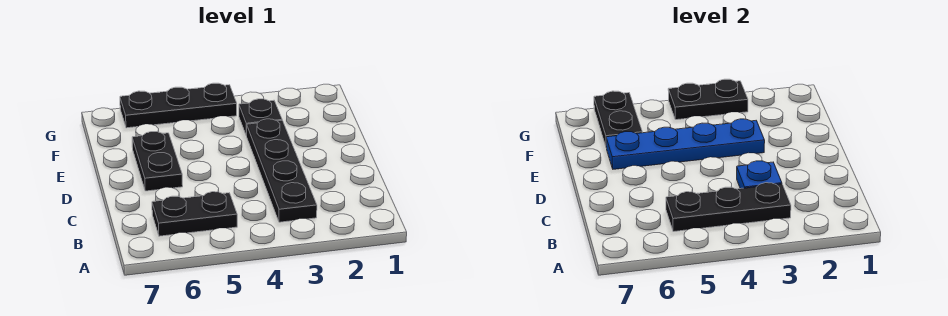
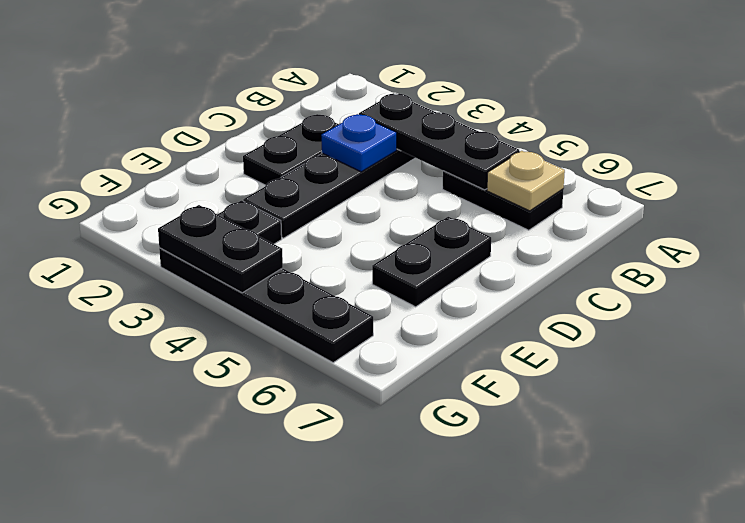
none -> tan plate B6 level 2
blue plate E3:E6 level 2 -> none
black plate F6:G6 level 2 -> black plate C2:D2 level 1
black plate G4:G6 level 1 -> black plate G3:G6 level 1

